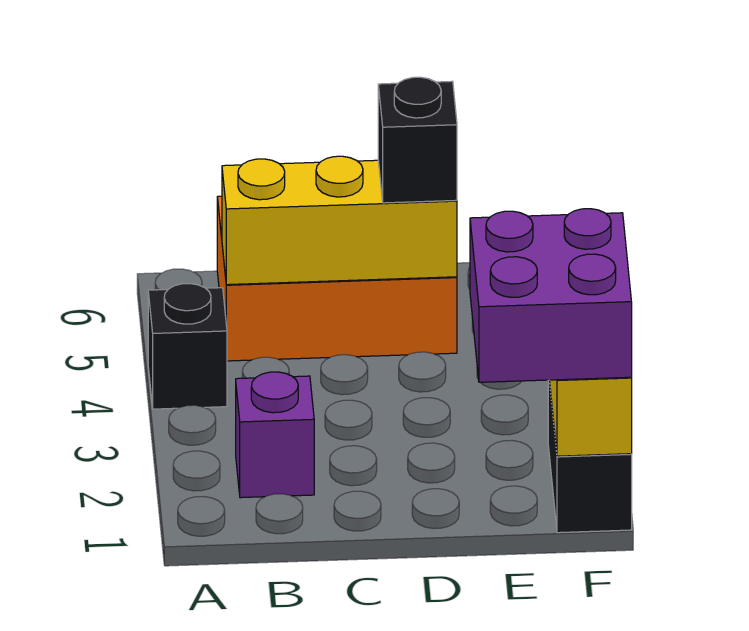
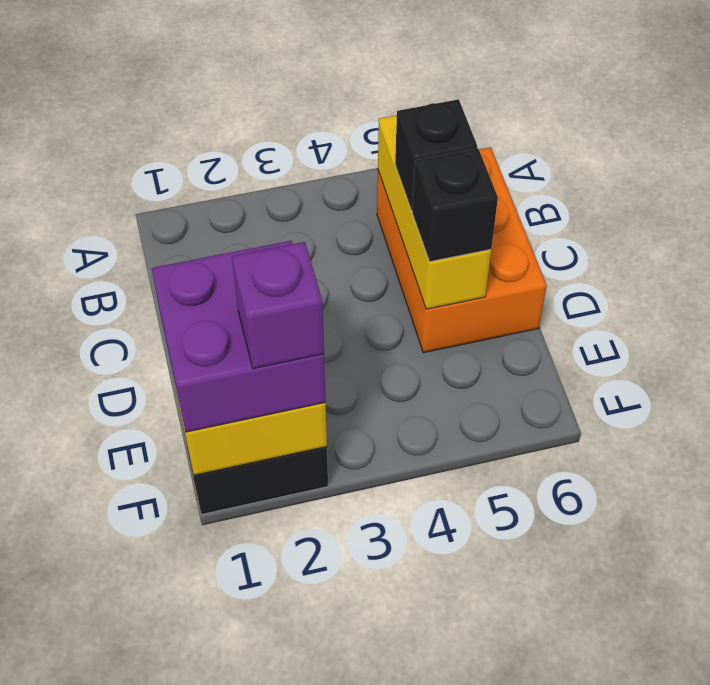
black brick A4 level 1 -> black brick C5 level 3
purple brick B2 level 1 -> purple brick F2 level 4

